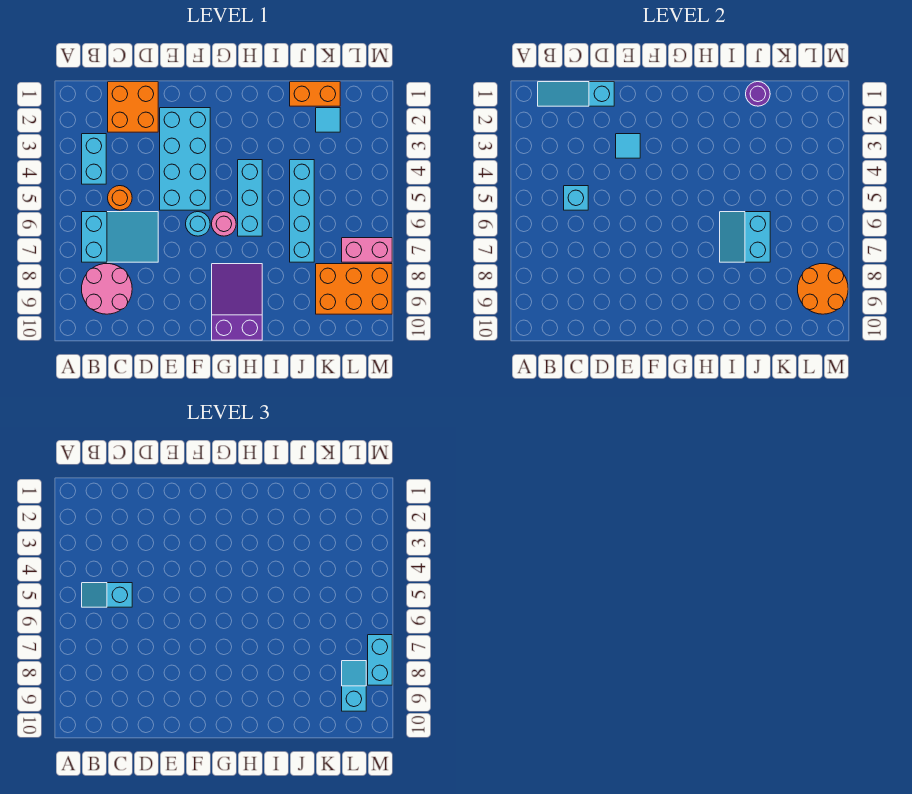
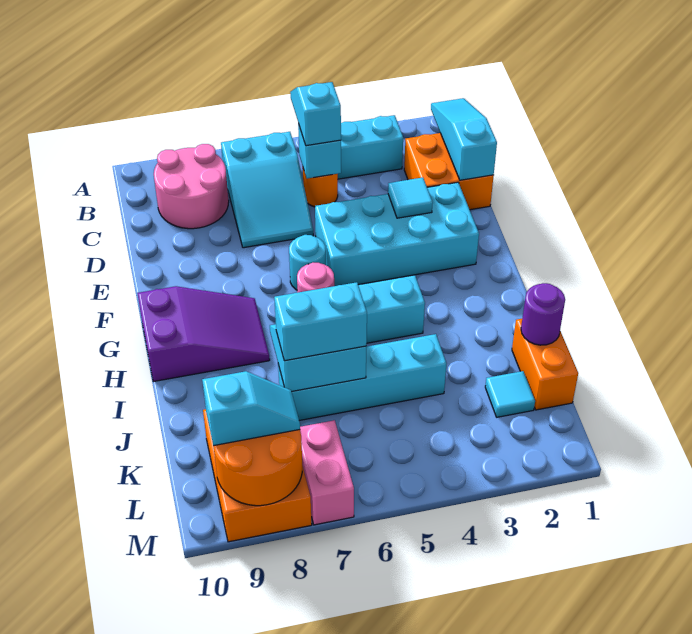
cyan brick M7:M8 level 3 -> cyan brick J6:J7 level 3

